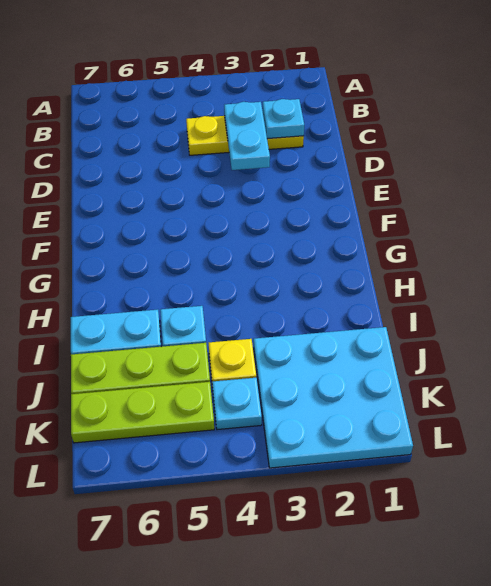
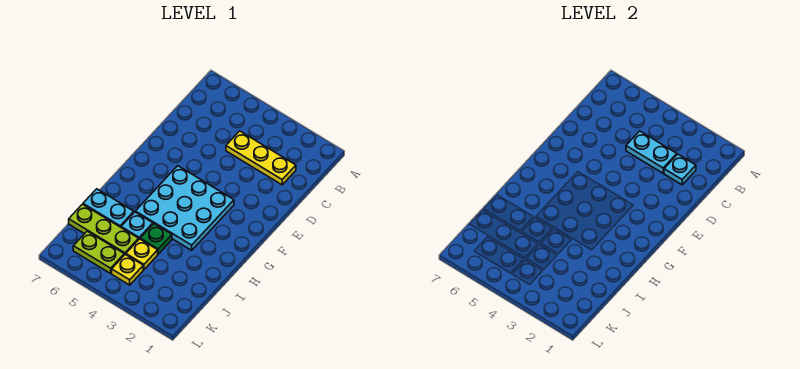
cyan plate C3:D3 level 2 -> cyan plate C3:C4 level 2
none -> green plate I4 level 1
cyan plate J1:L3 level 1 -> cyan plate F3:H5 level 1
cyan plate K4 level 1 -> yellow plate K4 level 1
lime plate K5:K7 level 1 -> lime plate K5:K6 level 1

